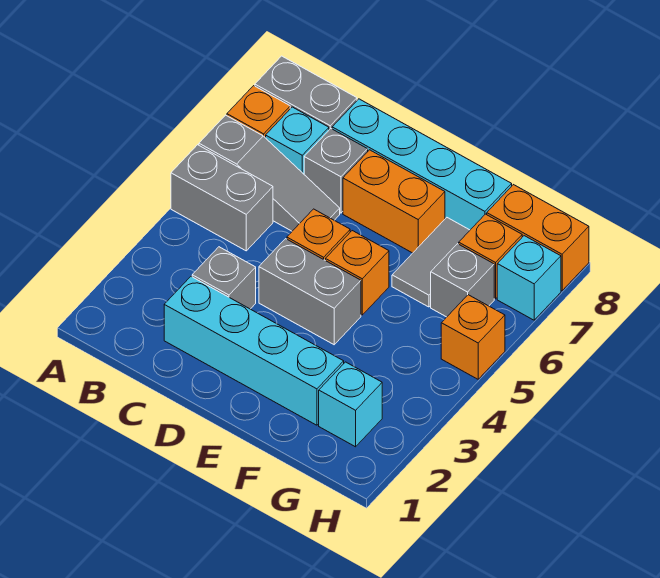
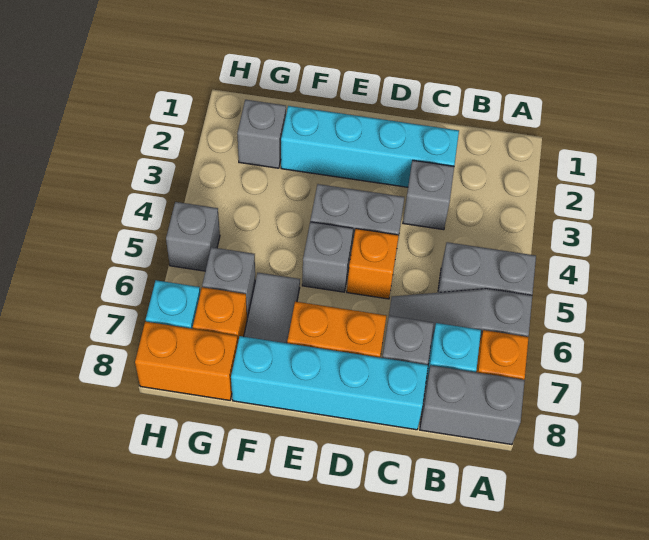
orange brick E5 level 1 -> grey brick E5 level 1
cyan brick G2 level 1 -> grey brick G2 level 1
orange brick H5 level 1 -> grey brick H5 level 1

